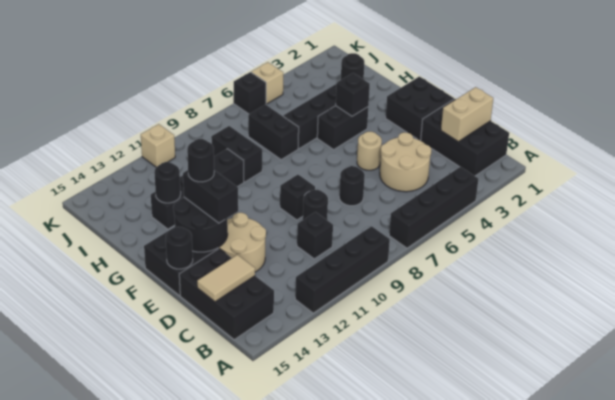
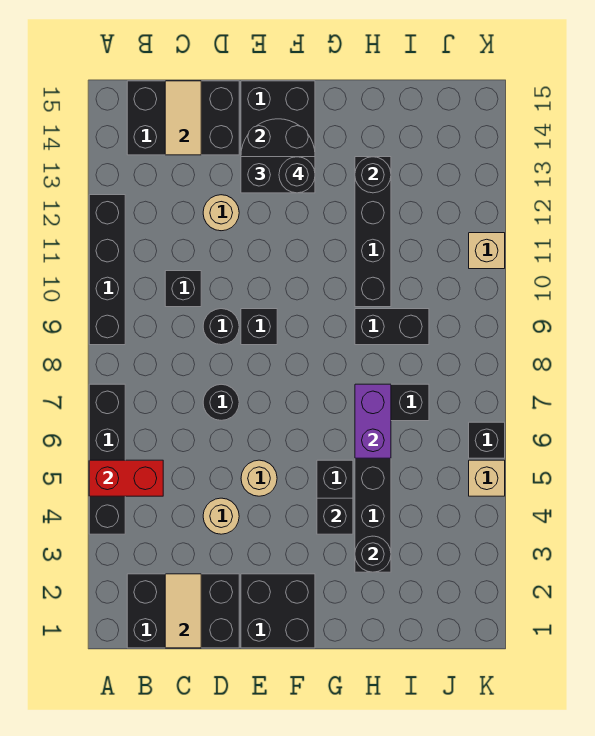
none -> red brick A5:B5 level 2
tan brick C1:C2 level 2 -> tan tile C1:C2 level 2
tan round brick C4:D5 level 1 -> tan round brick D4 level 1
tan round brick D12:E13 level 1 -> tan round brick D12 level 1
black round brick E15 level 2 -> none
none -> purple brick H6:H7 level 2

